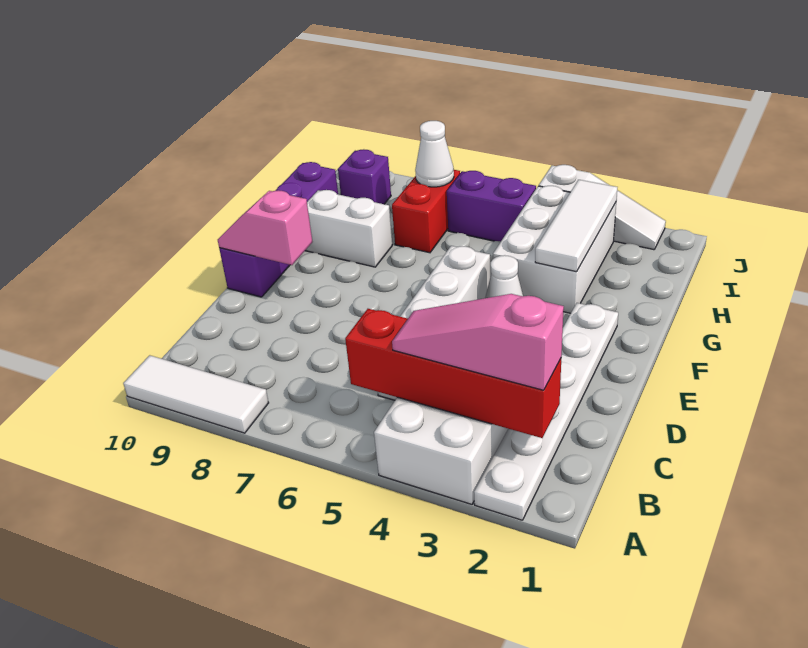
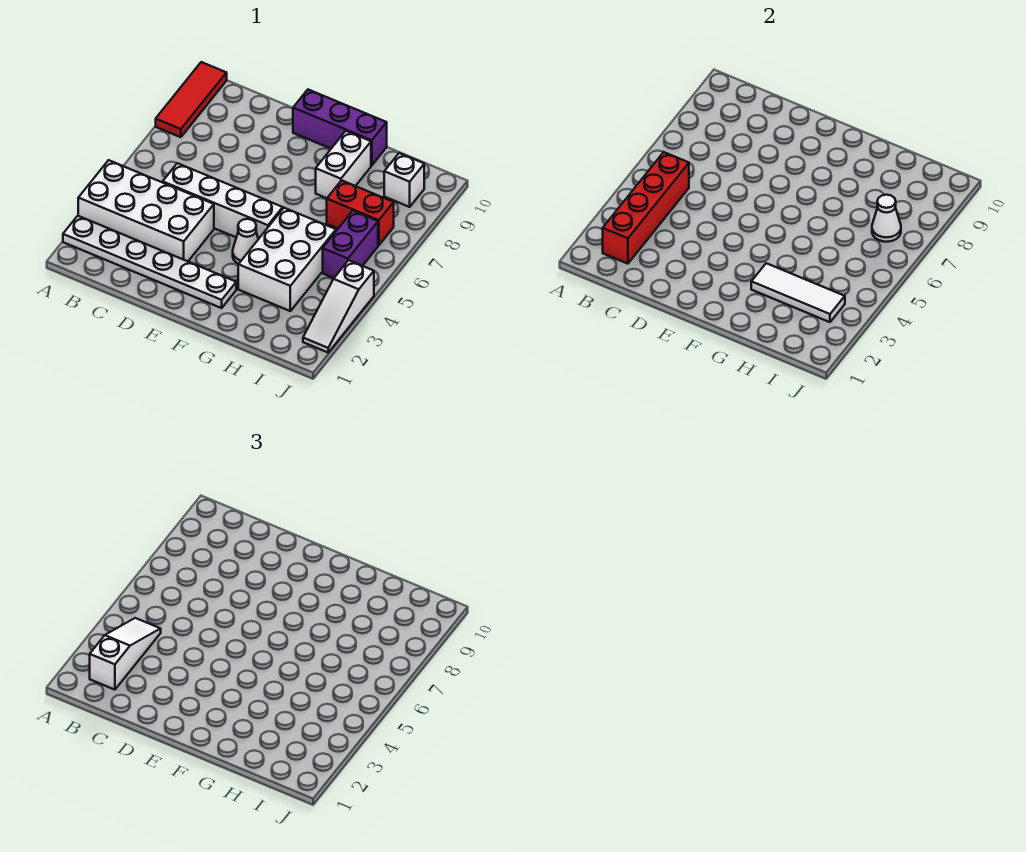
white tile A8:A10 level 1 -> red tile A8:A10 level 1
pink slope B2:B4 level 3 top 2 -> white slope B2:B4 level 3 top 2
pink slope E9:E10 level 2 top 9 -> none
purple brick E10:H10 level 1 -> purple brick E10:G10 level 1
white brick G3:I4 level 1 -> white brick G3:H5 level 1
purple brick I9 level 1 -> white brick I9 level 1

